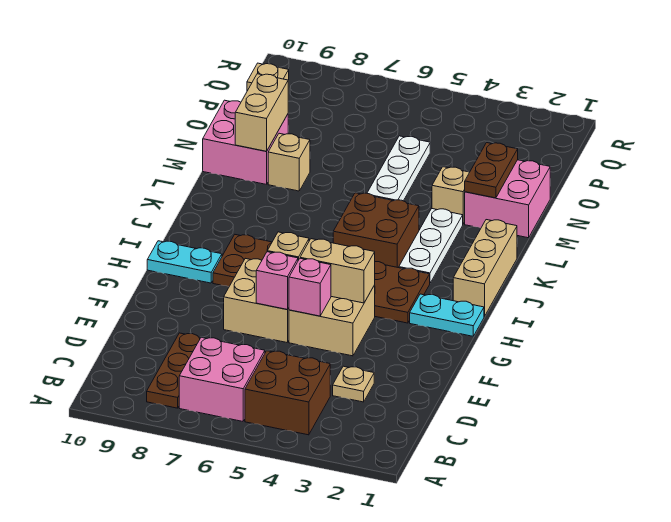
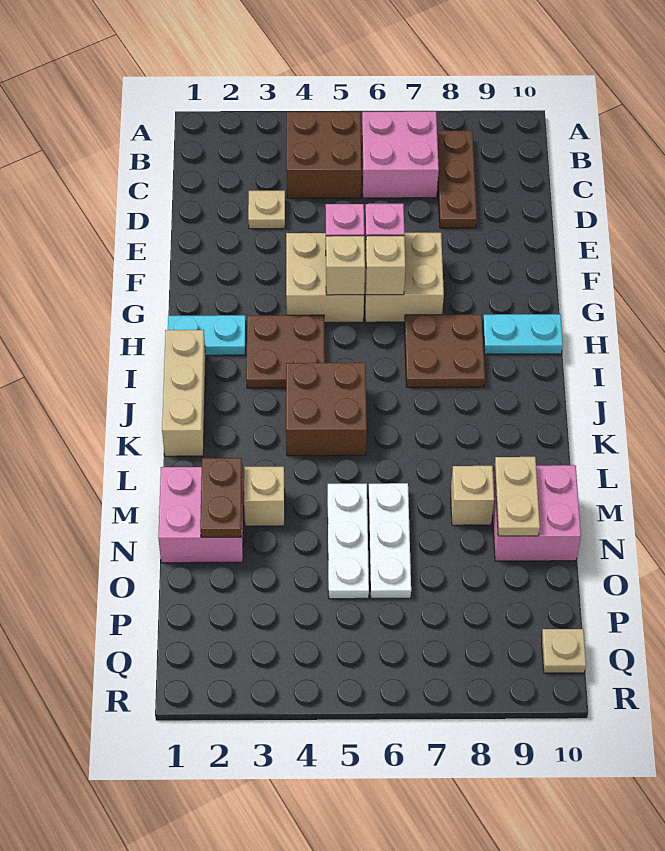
tan brick G4:G5 level 2 -> tan brick G5 level 2
white plate J3:L3 level 1 -> white plate M6:O6 level 1
tan brick M9:N9 level 2 -> tan plate M9:N9 level 2

